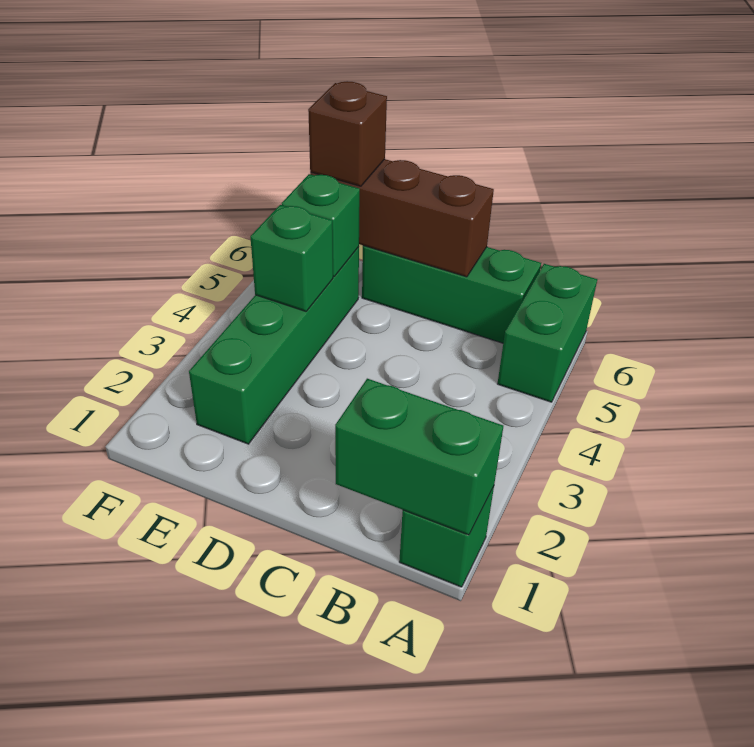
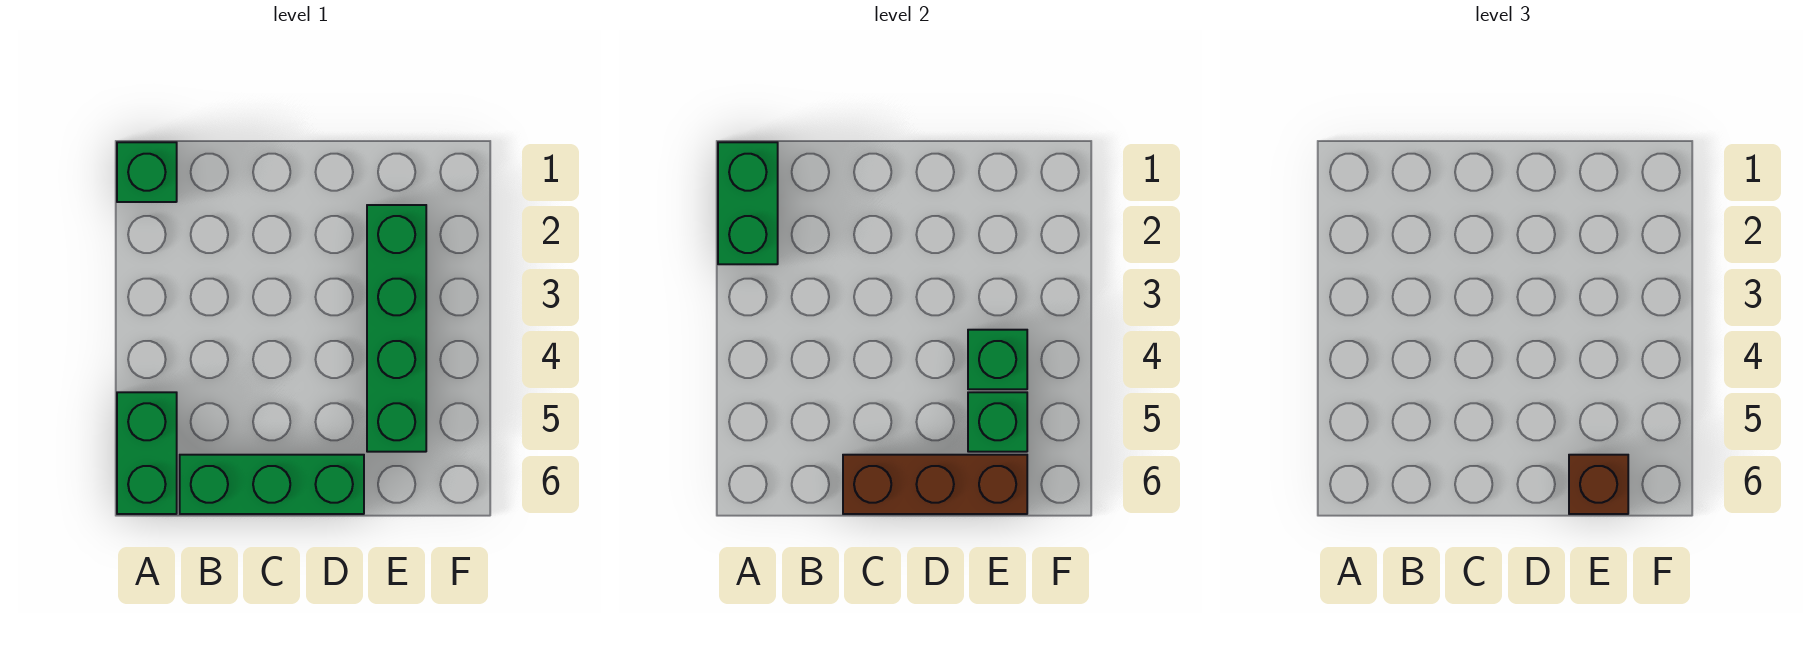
green brick A1:B1 level 2 -> green brick A1:A2 level 2

